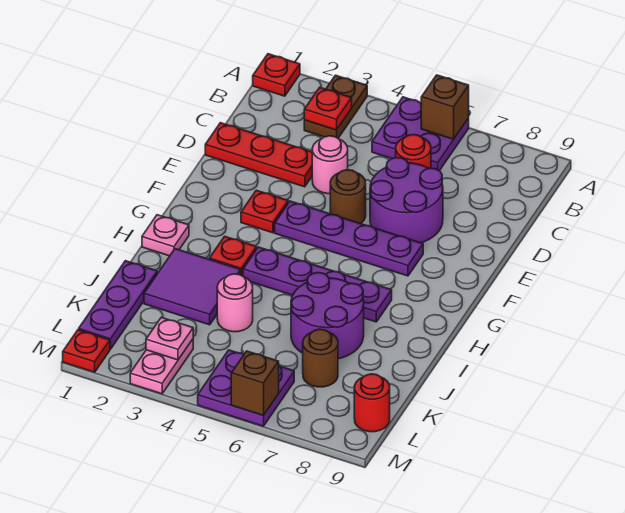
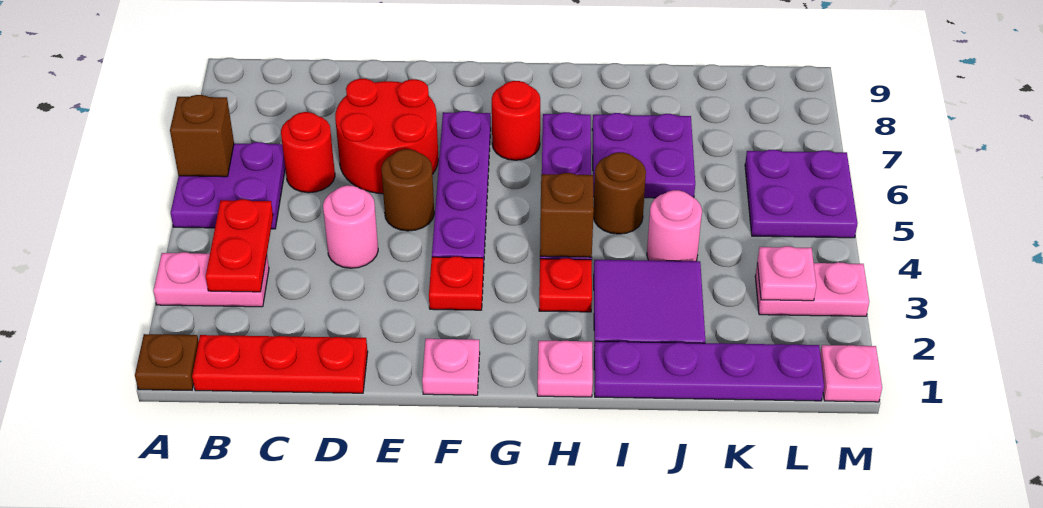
red plate A1 level 1 -> brown plate A1 level 1
brown plate A3:B3 level 1 -> pink plate A3:B3 level 1
red plate B3 level 2 -> red plate B3:B4 level 2
red plate D1:D3 level 1 -> red plate B1:D1 level 1
purple round brick D6:E7 level 1 -> red round brick D6:E7 level 1
none -> pink plate F1 level 1
purple round brick I6:J7 level 1 -> purple plate I6:J7 level 1
purple plate J1:L1 level 1 -> purple plate I1:L1 level 1
brown round brick K7 level 1 -> brown round brick I5 level 1
red round brick L9 level 1 -> red round brick G7 level 1
red plate M1 level 1 -> pink plate M1 level 1
brown brick M6 level 2 -> brown brick H4 level 2

